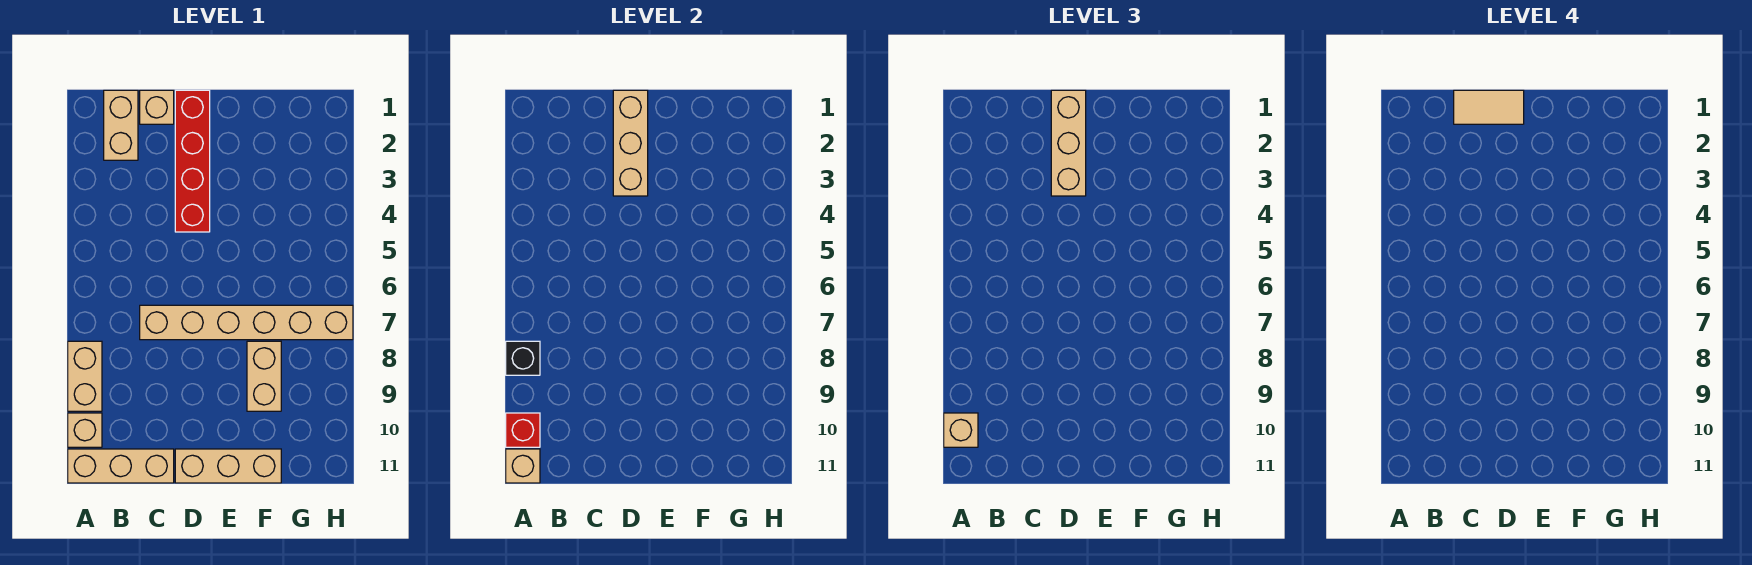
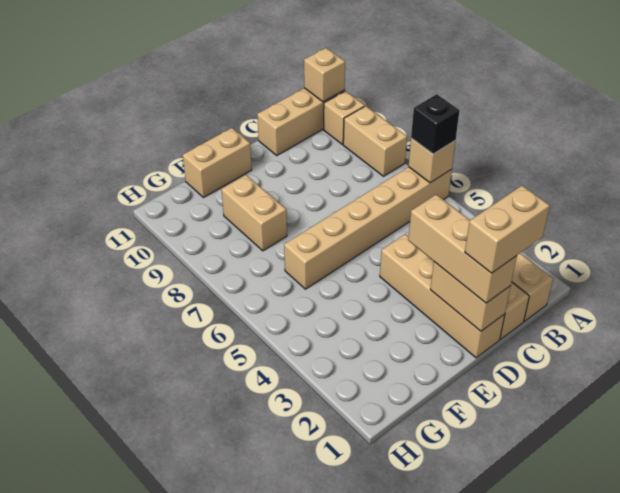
black brick A8 level 2 -> black brick A6 level 3
red brick A10 level 2 -> none
tan brick A10 level 3 -> tan brick A6 level 2
tan tile C1:D1 level 4 -> tan brick C1:D1 level 4
tan brick C7:H7 level 1 -> tan brick A6:F6 level 1
red brick D1:D4 level 1 -> tan brick D1:D4 level 1
tan brick D1:D3 level 2 -> tan brick D1:D2 level 2
tan brick D11:F11 level 1 -> tan brick E11:F11 level 1

